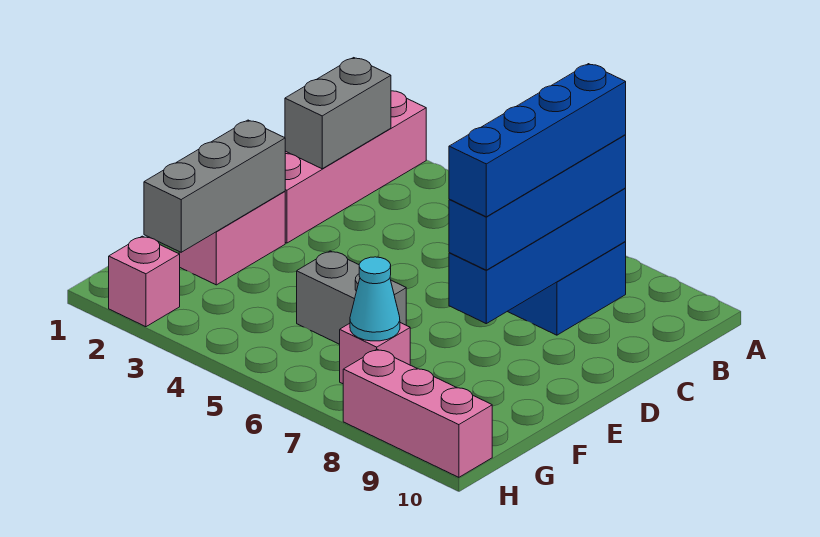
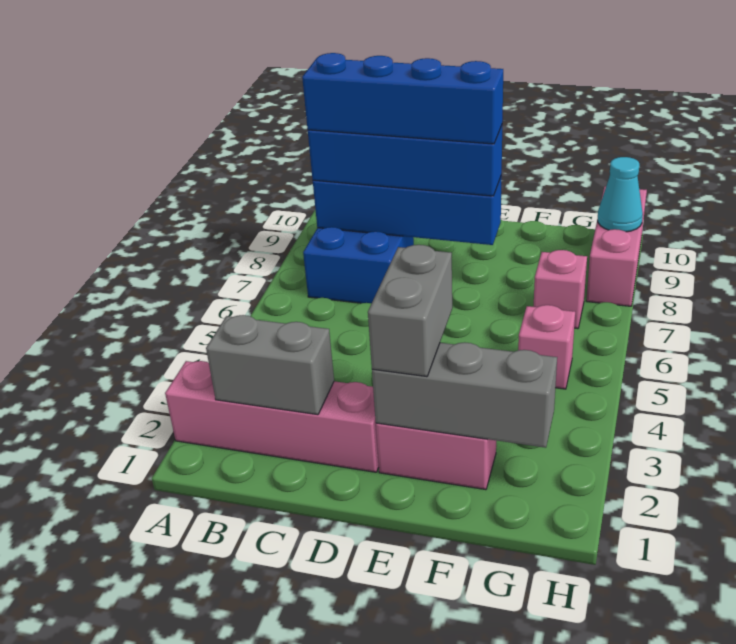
grey brick F5:F6 level 1 -> grey brick E2:E3 level 3
cyan cone G7 level 2 -> cyan cone H9 level 2
pink brick H2 level 1 -> pink brick G5 level 1

